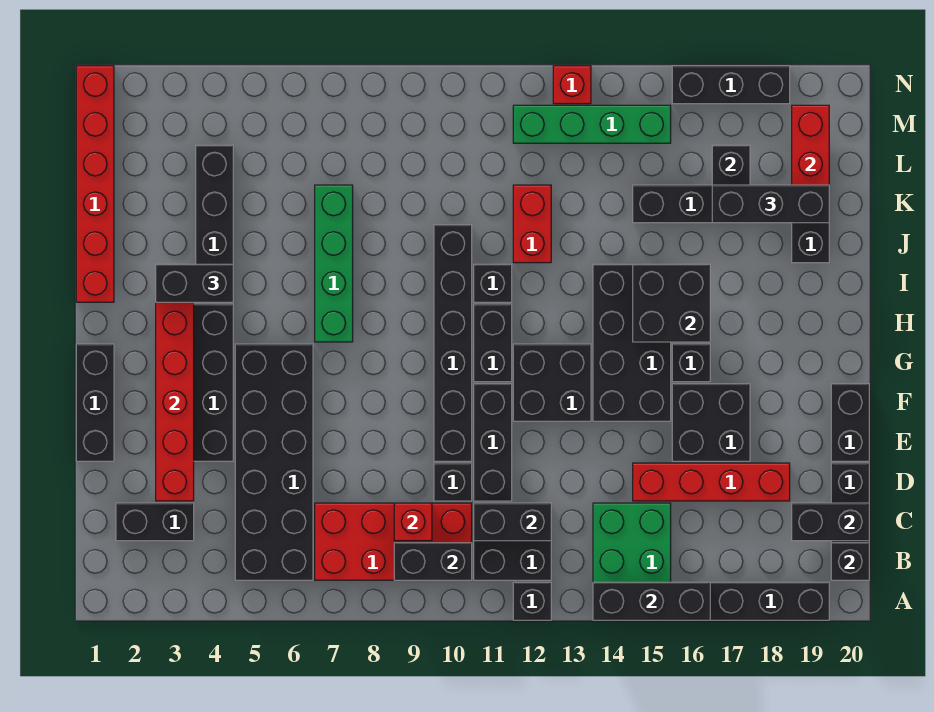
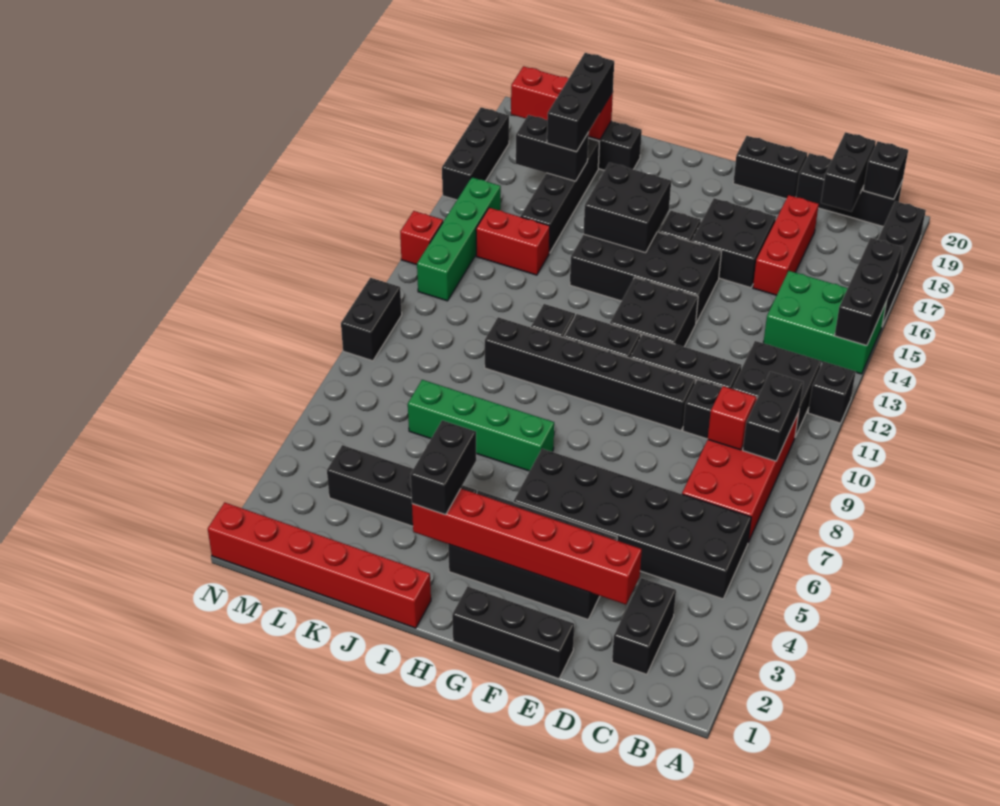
black brick C11:C12 level 2 -> black brick N9:N10 level 1
red brick D15:D18 level 1 -> red brick D16:D18 level 1
red brick J12:K12 level 1 -> red brick K14:L14 level 1

